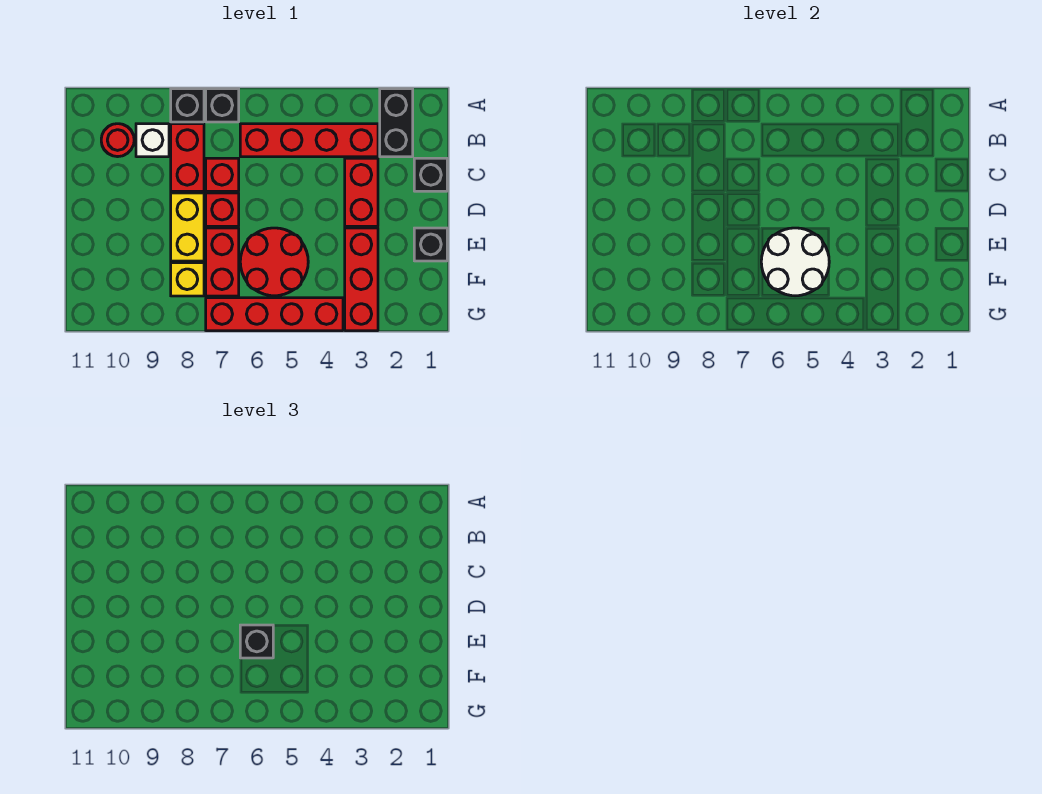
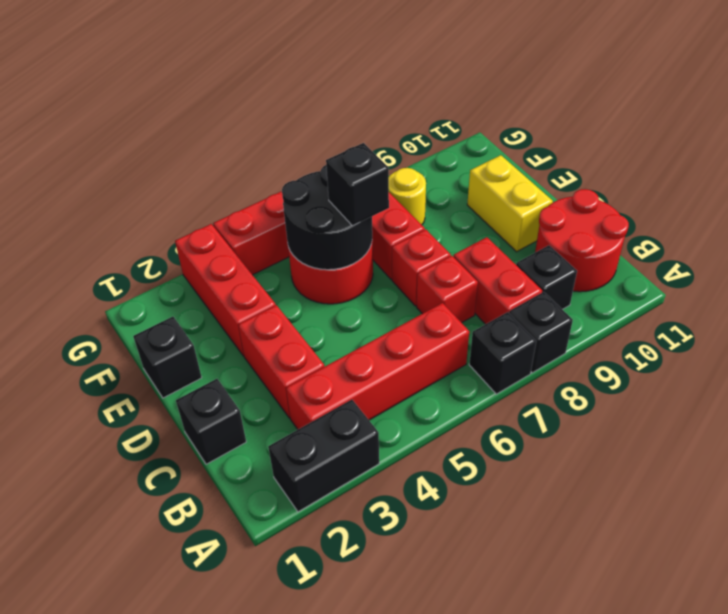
black brick A2:B2 level 1 -> black brick A2:A3 level 1
white brick B9 level 1 -> black brick B9 level 1
red round brick B10 level 1 -> red round brick B10:C11 level 1
yellow brick D8:E8 level 1 -> yellow brick D10:E10 level 1
white round brick E5:F6 level 2 -> black round brick E5:F6 level 2
yellow brick F8 level 1 -> yellow round brick F8 level 1

